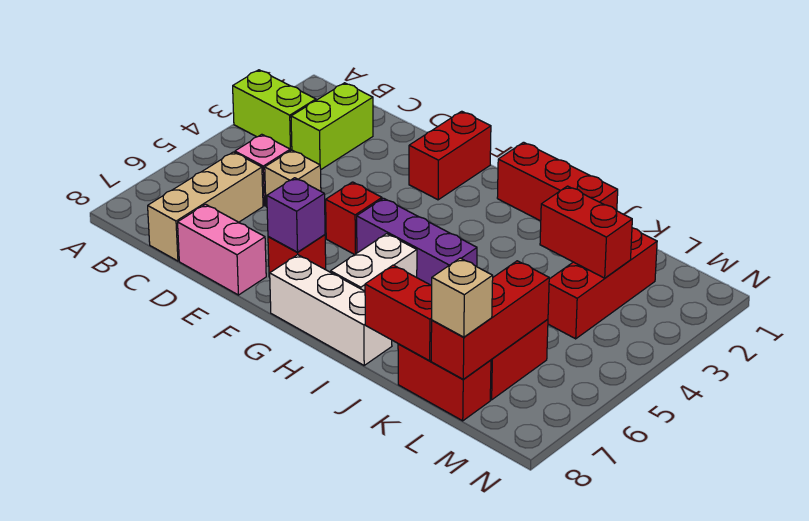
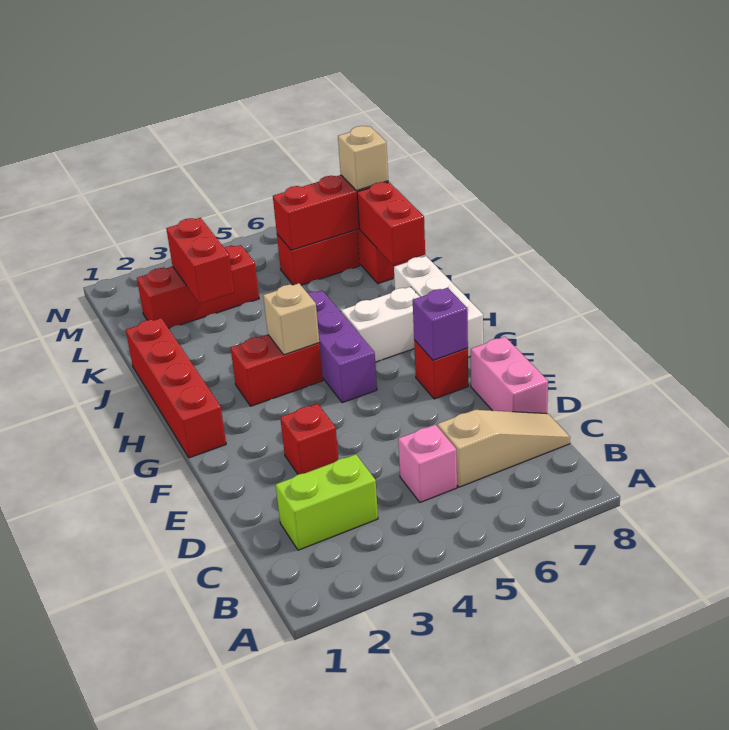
lime brick A3:B3 level 1 -> none
tan brick C6:C8 level 1 -> tan slope C6:C8 level 1 top 6
tan brick D5 level 1 -> tan brick H4 level 2
red brick F1:F2 level 1 -> red brick H3:H4 level 1
red brick F5 level 1 -> red brick E3 level 1
red brick H1:J1 level 1 -> red brick G1:J1 level 1

